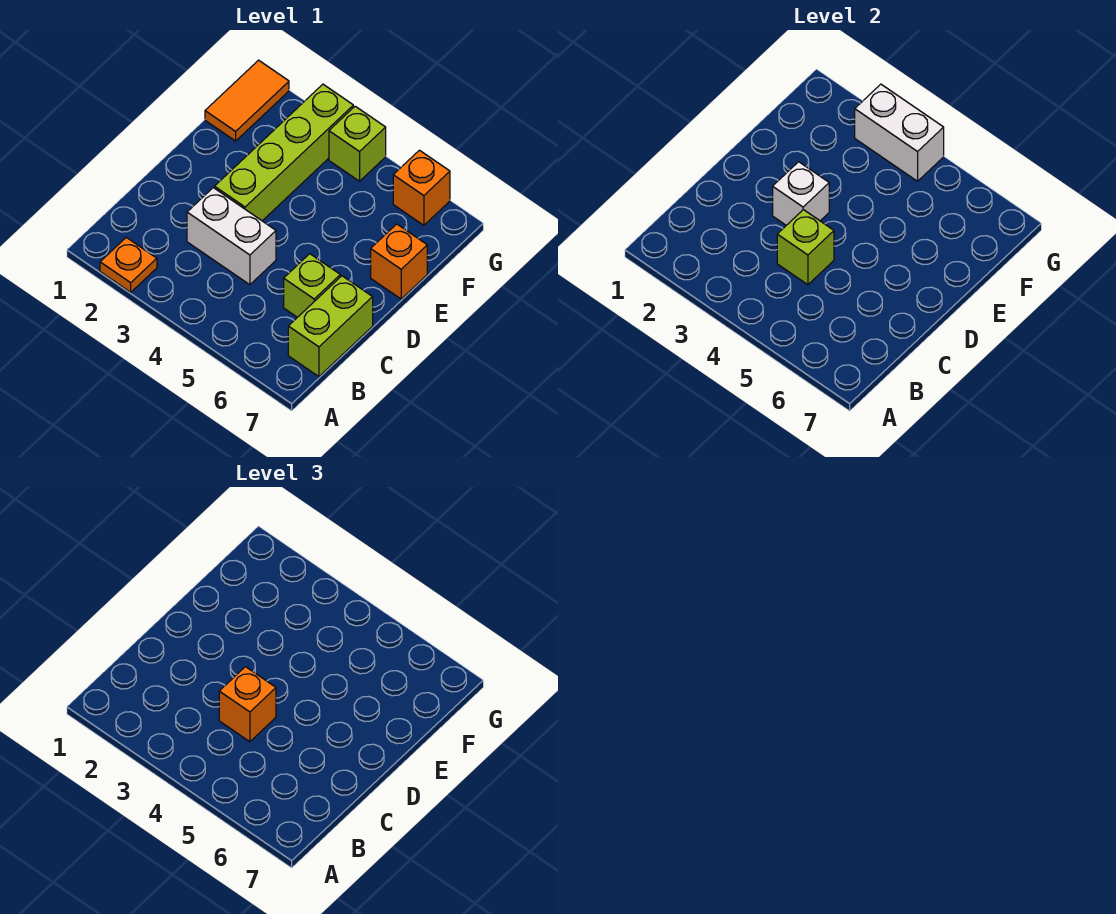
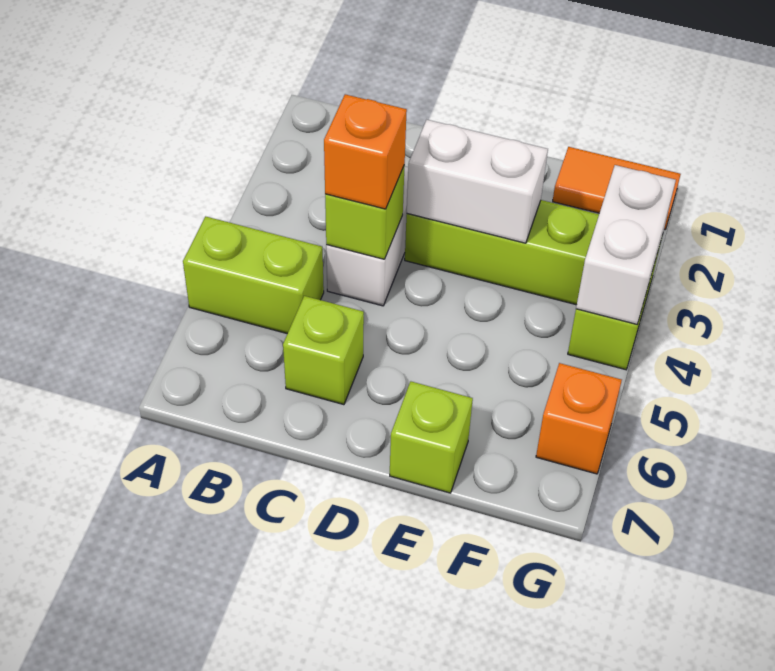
orange plate A2 level 1 -> none
lime brick B7:C7 level 1 -> lime brick A5:B5 level 1
white brick D3 level 2 -> white brick D3:E3 level 2
orange brick E7 level 1 -> lime brick E7 level 1

